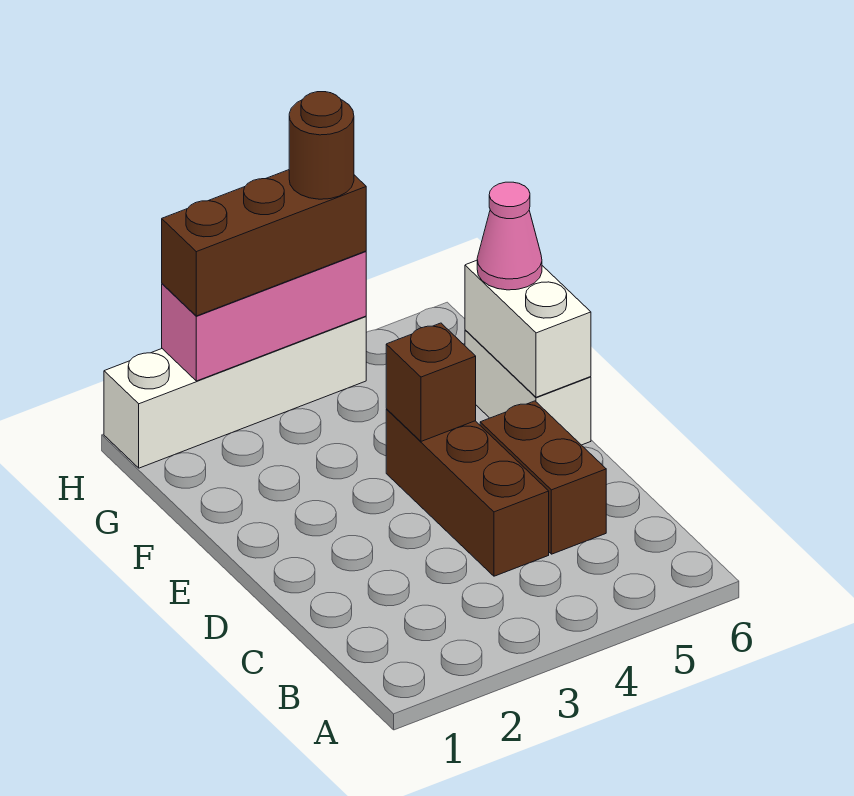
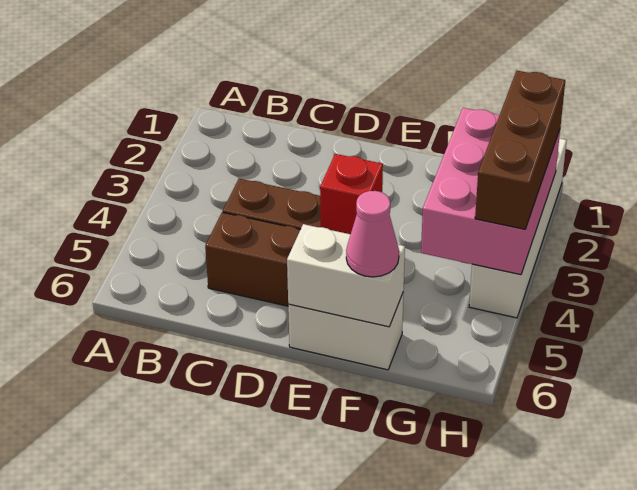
brown brick E4 level 2 -> red brick E4 level 2
pink brick H2:H4 level 2 -> pink brick G2:H4 level 2
brown round brick H4 level 4 -> none

